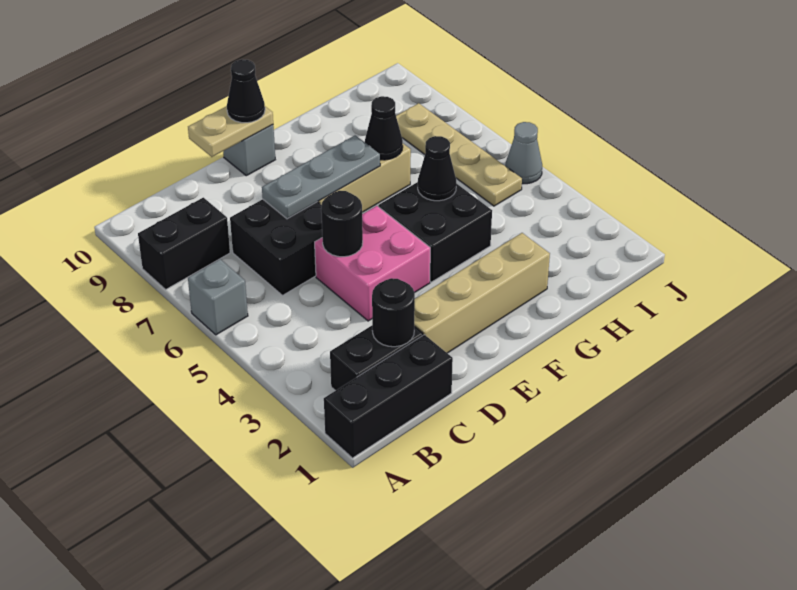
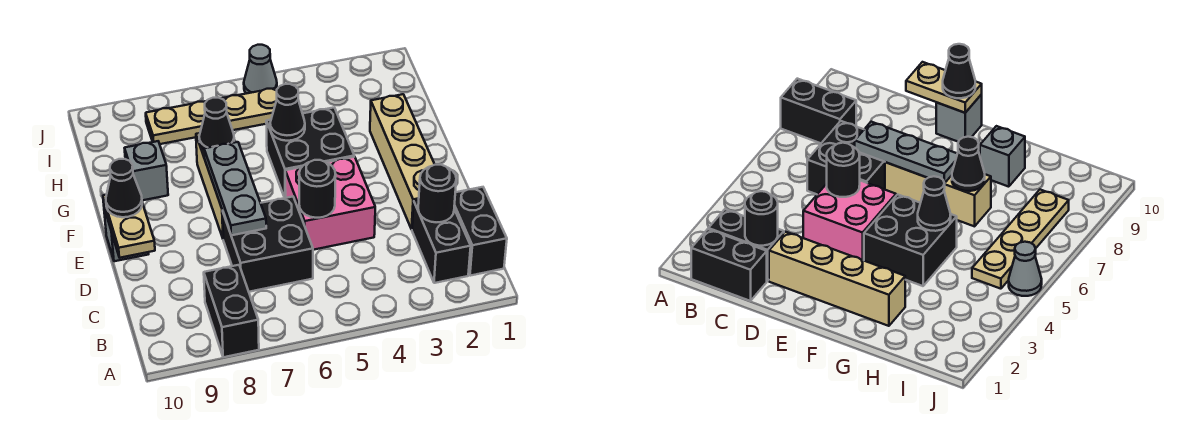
black brick A1:C1 level 1 -> black brick B1:C1 level 1
grey brick A6 level 1 -> grey brick G9 level 1

